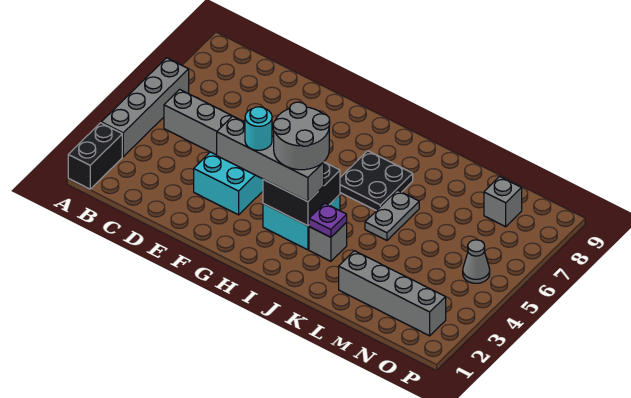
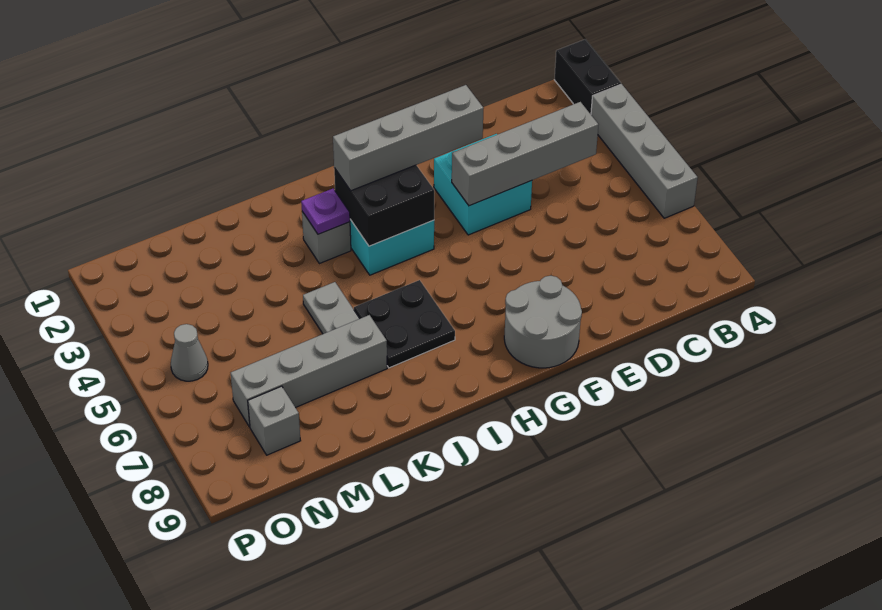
cyan round brick G3 level 4 -> none
grey round brick H3:I4 level 4 -> grey round brick F8:G9 level 1
grey brick L2:O2 level 1 -> grey brick K7:N7 level 1

